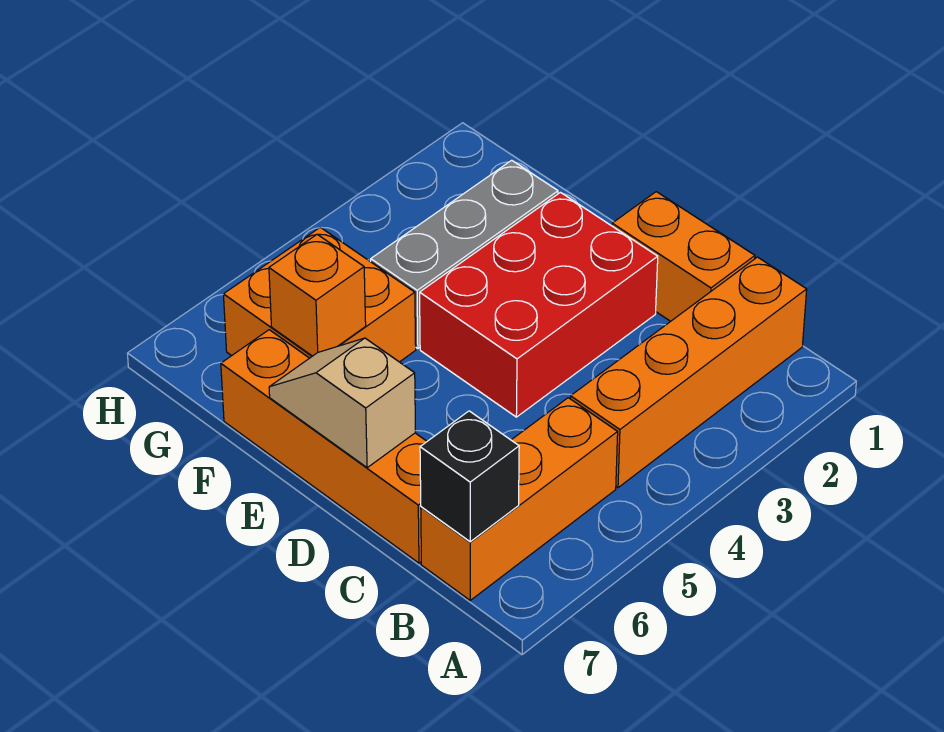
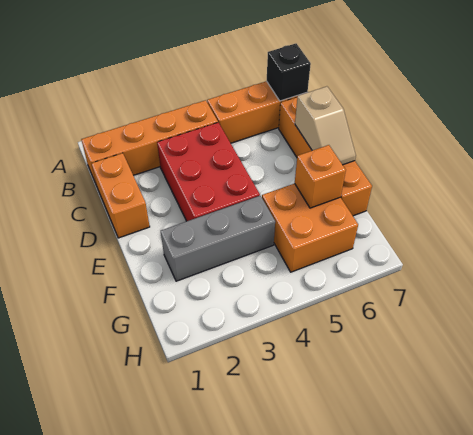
red brick D2:E4 level 1 -> red brick C3:E4 level 1

